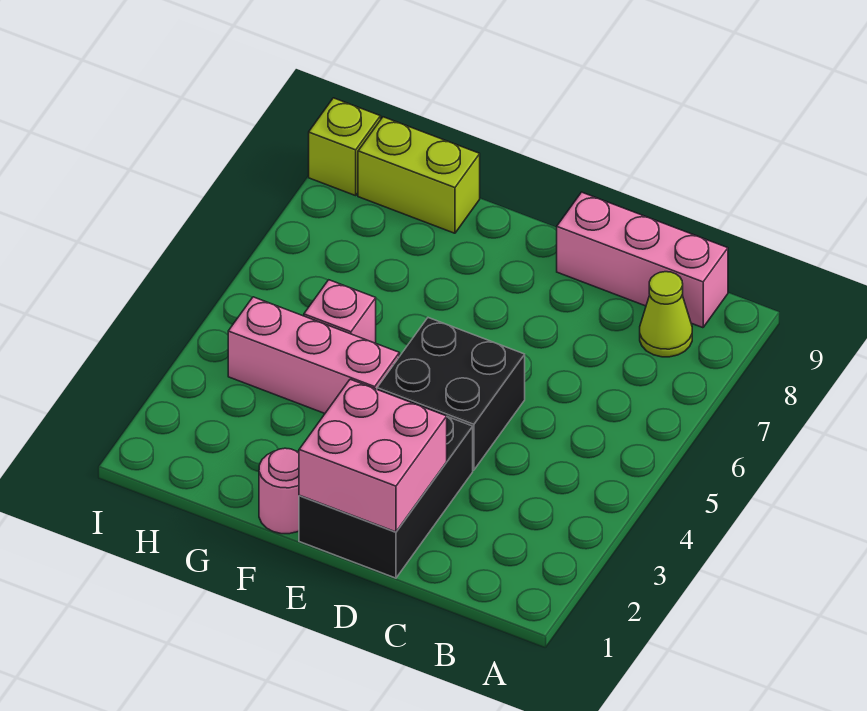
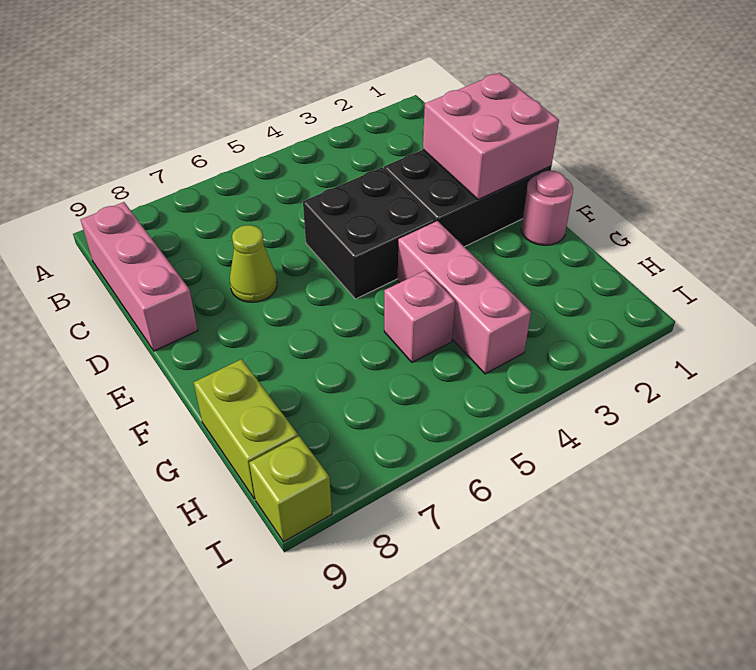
lime cone B8 level 1 -> lime cone D7 level 1

